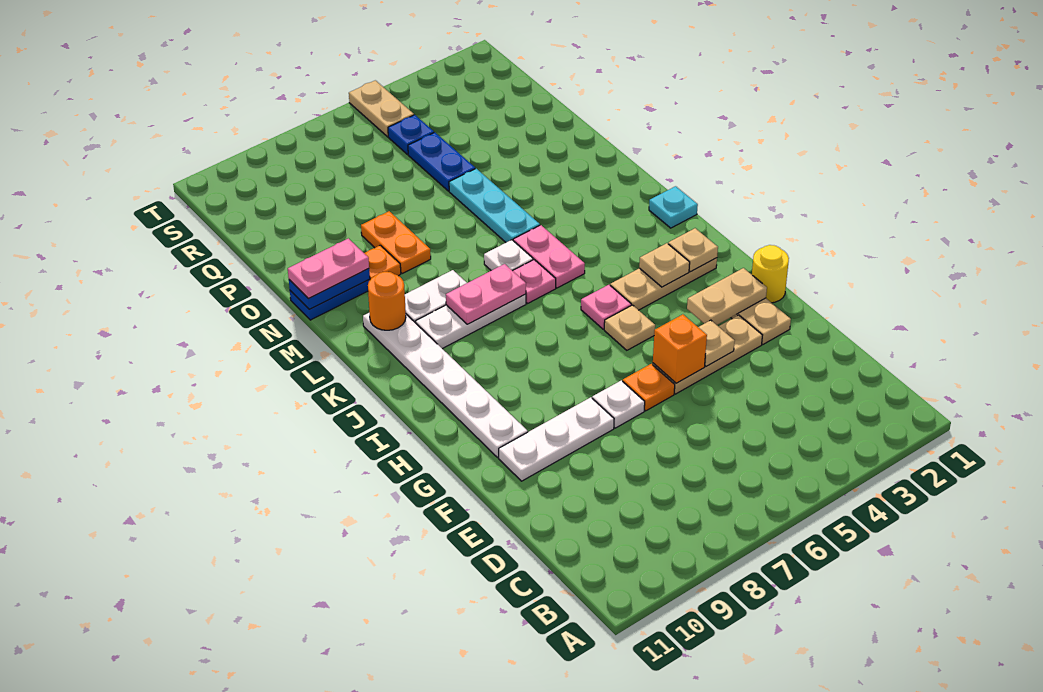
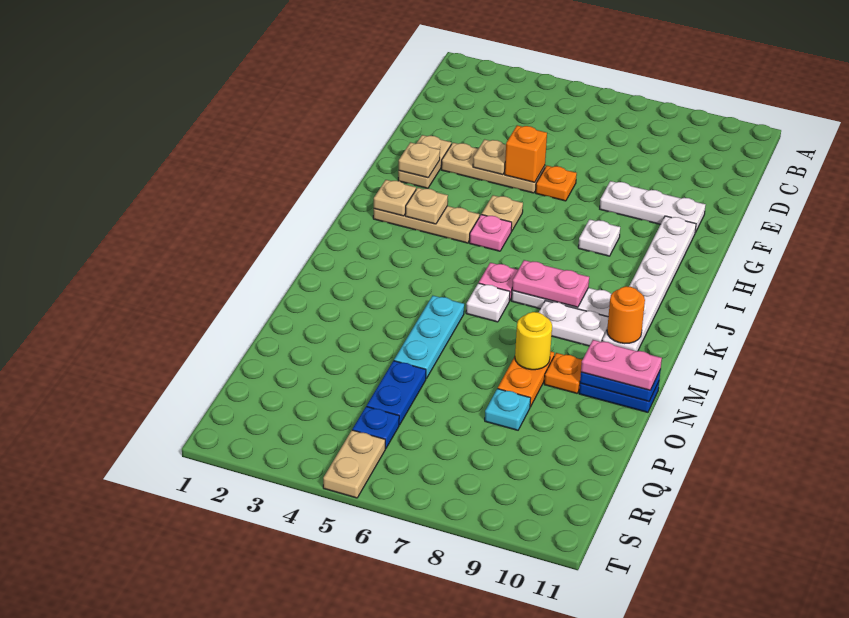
white plate F7 level 1 -> white plate H8 level 1
yellow round brick G1 level 1 -> yellow round brick N8 level 2
tan plate G2:G3 level 2 -> tan plate G2 level 2
cyan plate K1 level 1 -> cyan plate P8 level 1
pink plate K5:L5 level 1 -> none

